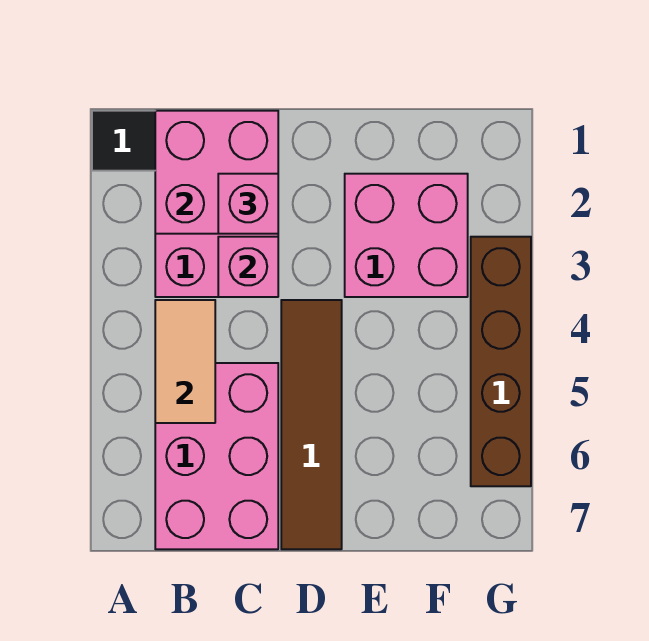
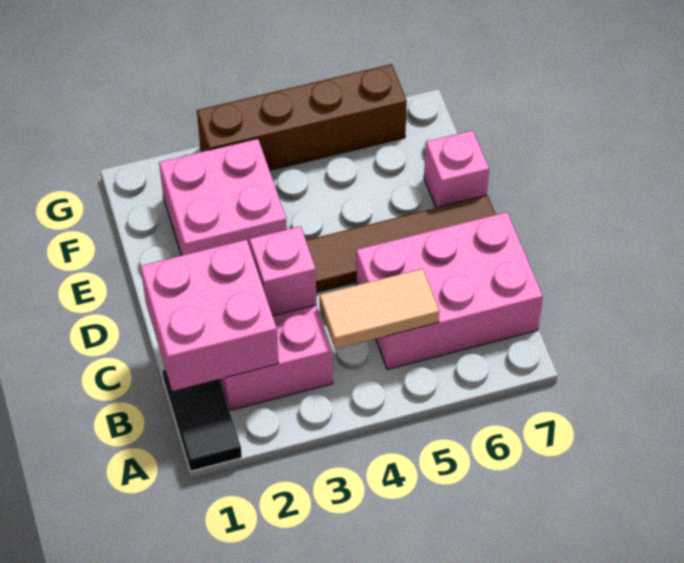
pink brick C2 level 3 -> pink brick E7 level 1

